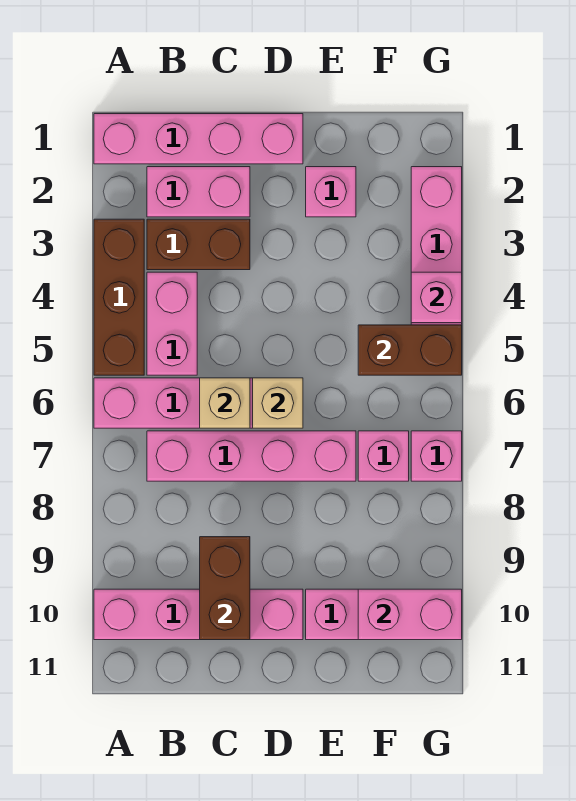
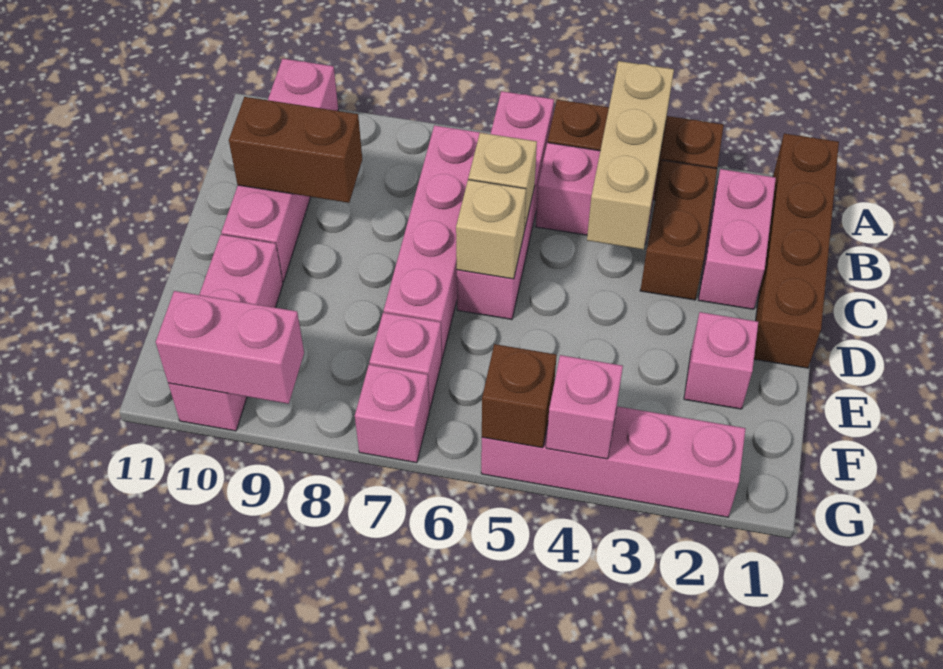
pink brick A1:D1 level 1 -> brown brick A1:D1 level 1
none -> tan brick A4:C4 level 2
brown brick F5:G5 level 2 -> brown brick G5 level 2
pink brick F10:G10 level 2 -> pink brick G9:G10 level 2

